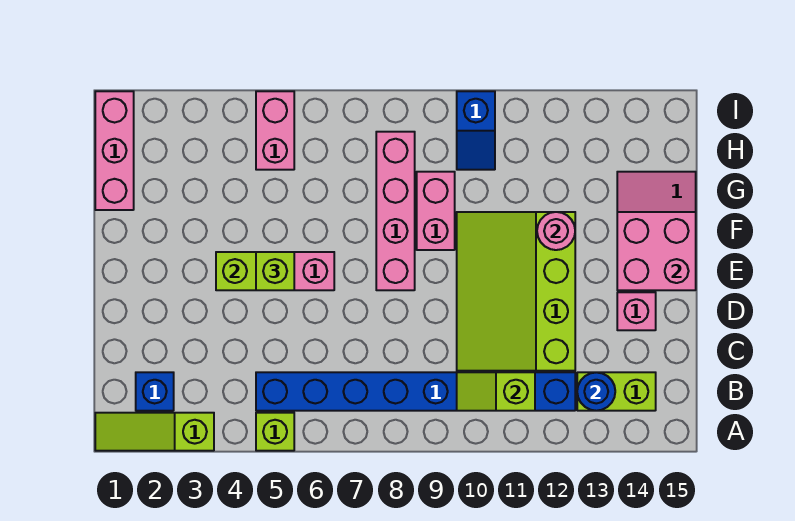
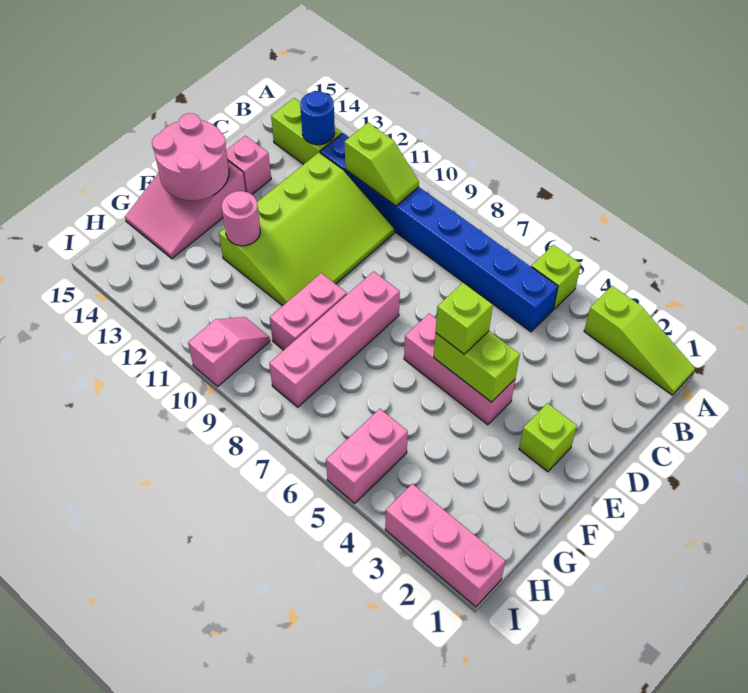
blue brick B2 level 1 -> none
none -> lime brick E2 level 1
pink brick E14:F15 level 2 -> pink round brick E14:F15 level 2
pink brick G1:I1 level 1 -> pink brick I1:I3 level 1
blue slope H10:I10 level 1 top I -> pink slope H10:I10 level 1 top I

